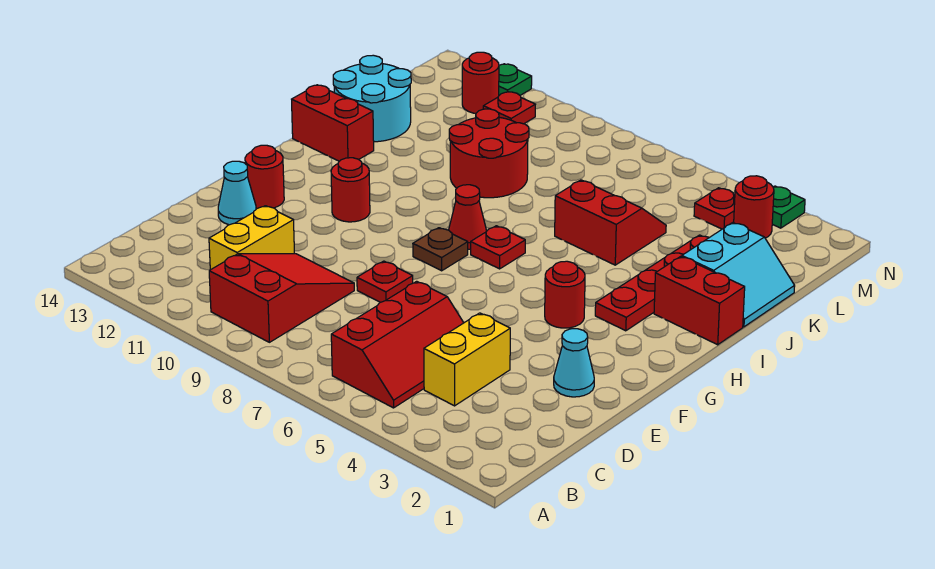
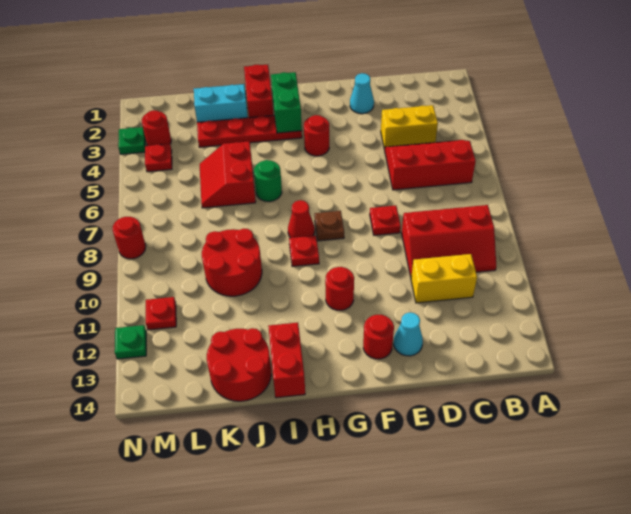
red slope B9:D10 level 1 top B -> red slope B9:D10 level 1 top 9
none -> green brick H2:H3 level 2
red plate H7 level 1 -> red plate H9 level 1
none -> green round brick I6 level 1
cyan round brick J13:K14 level 1 -> red round brick J13:K14 level 1
red round brick M12 level 1 -> red round brick N8 level 1

